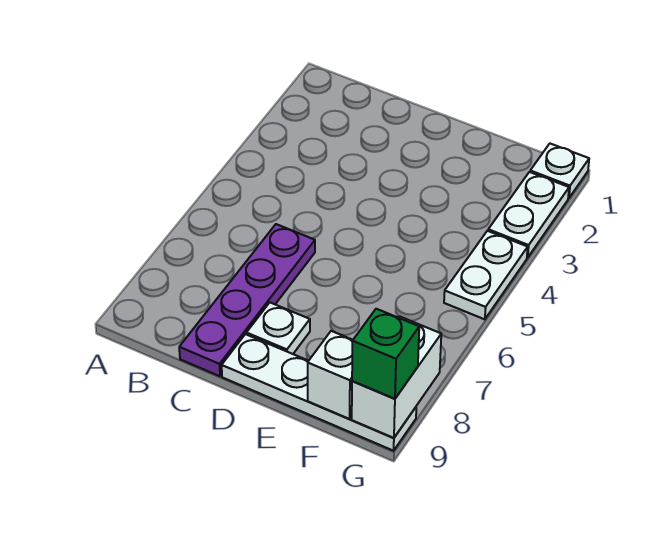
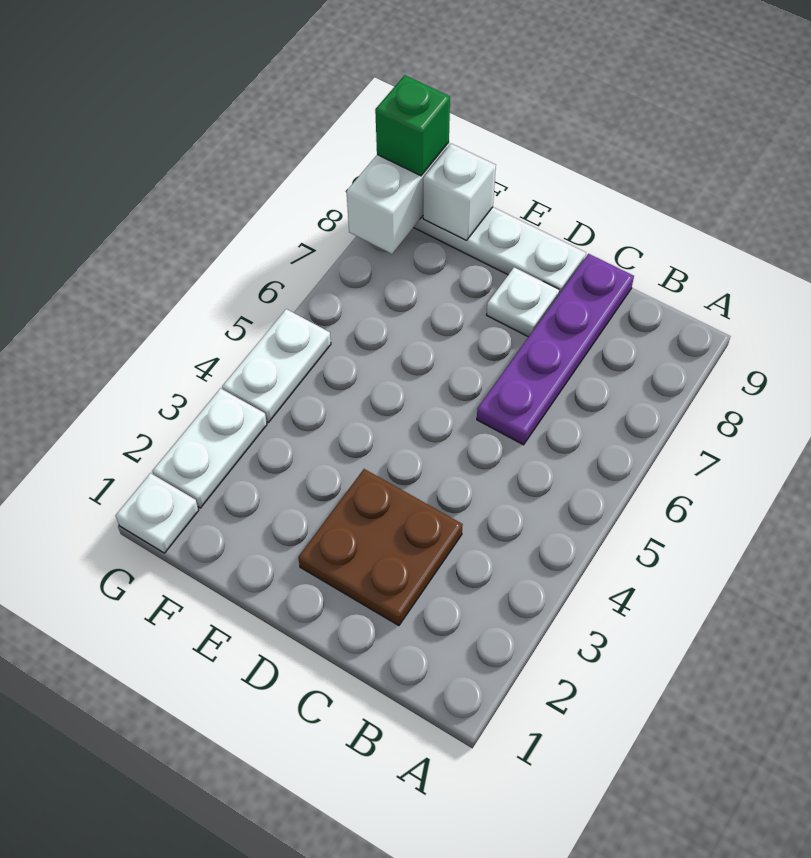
none -> brown plate C2:D3 level 1

